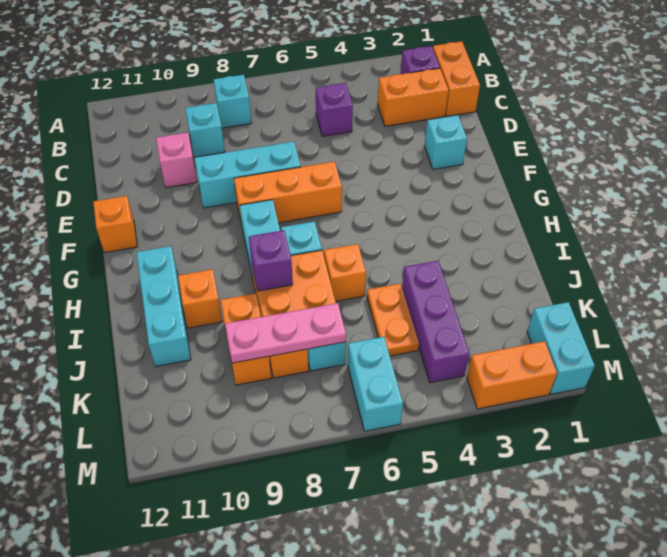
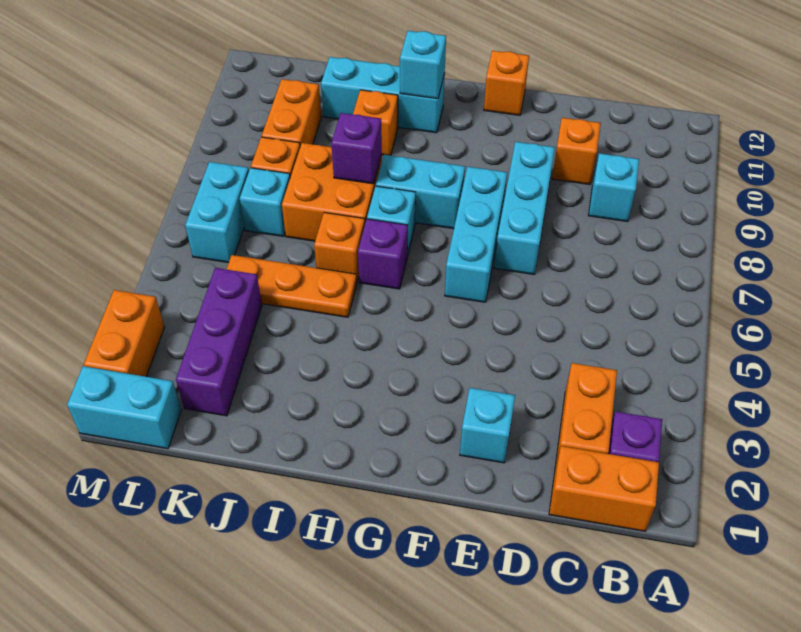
cyan brick B8 level 1 -> cyan brick H11 level 2
purple brick C5 level 1 -> purple brick H6 level 1
pink brick D10 level 1 -> orange brick D10 level 1
orange brick F6:F8 level 1 -> cyan brick F6:F8 level 1
purple brick J4:L4 level 1 -> purple brick K2:K4 level 1
orange plate J5:K5 level 1 -> orange plate I5:K5 level 1
orange brick J9:K9 level 1 -> orange brick K9:K10 level 1
pink plate K7:K9 level 2 -> none
cyan brick L6:M6 level 1 -> cyan brick L6:L7 level 1

